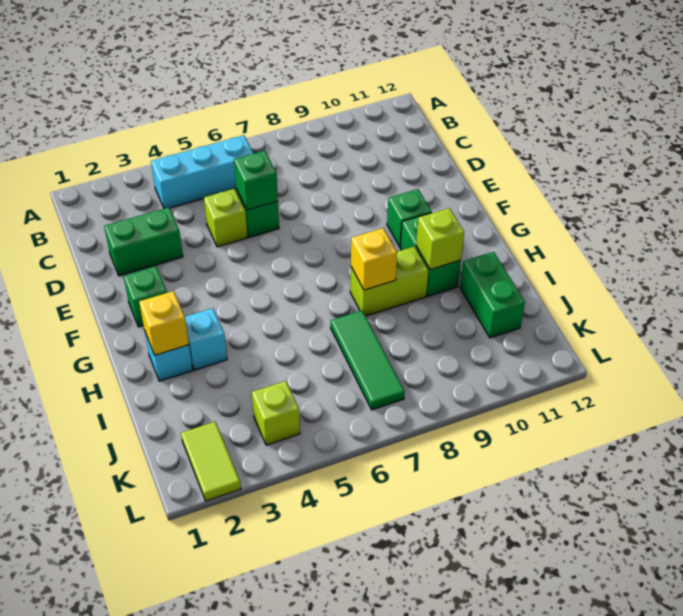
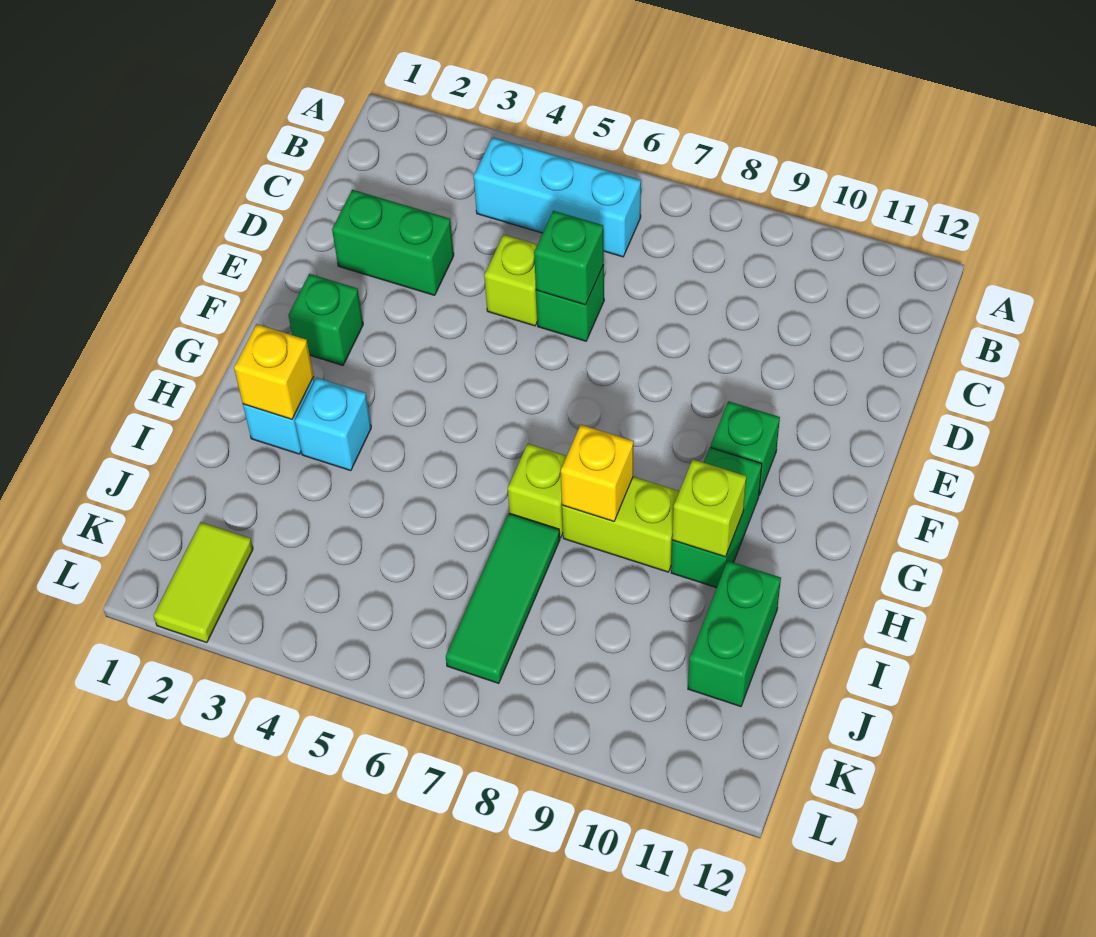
lime brick K4 level 1 -> lime brick H7 level 1

